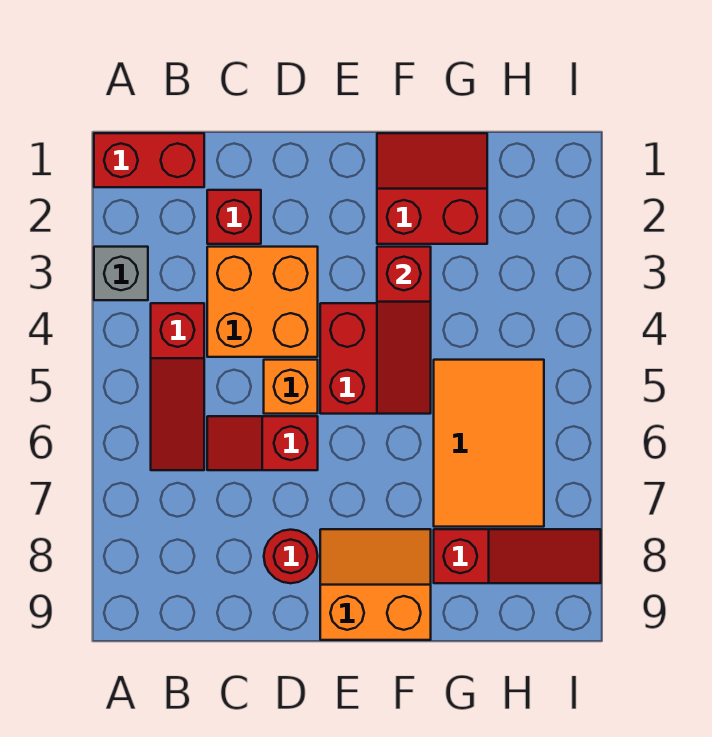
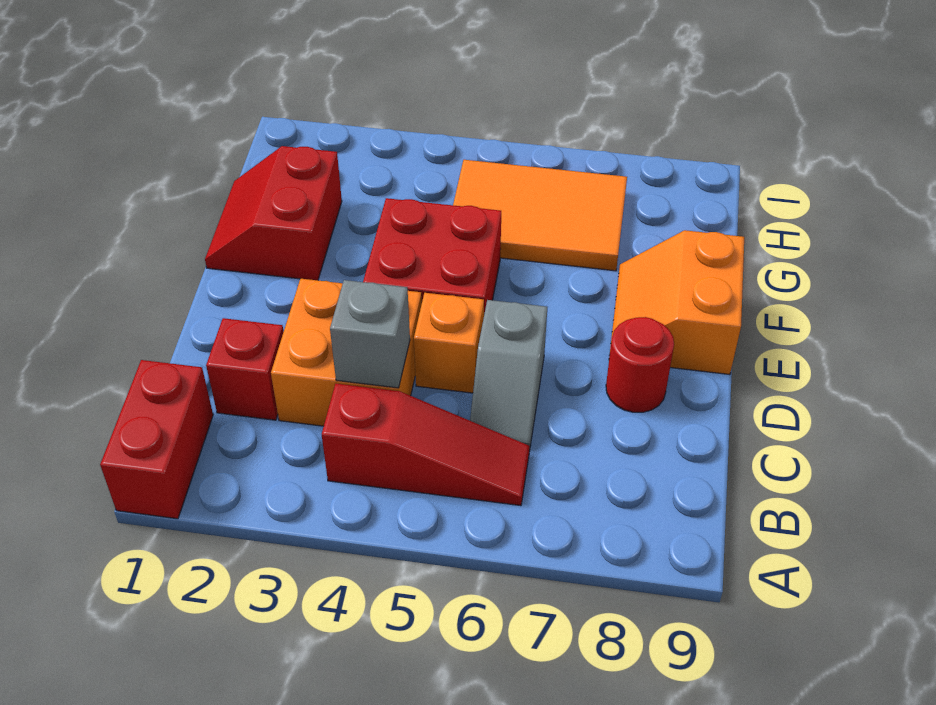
grey brick A3 level 1 -> grey brick C4 level 2
red slope C6:D6 level 1 top D -> grey slope C6:D6 level 1 top D
red slope F3:F5 level 2 top 3 -> none
red slope G8:I8 level 1 top G -> none

